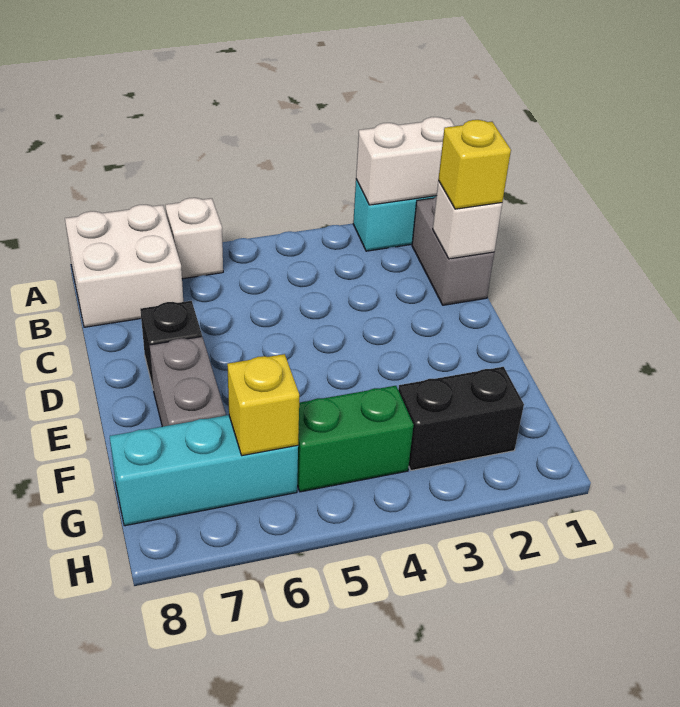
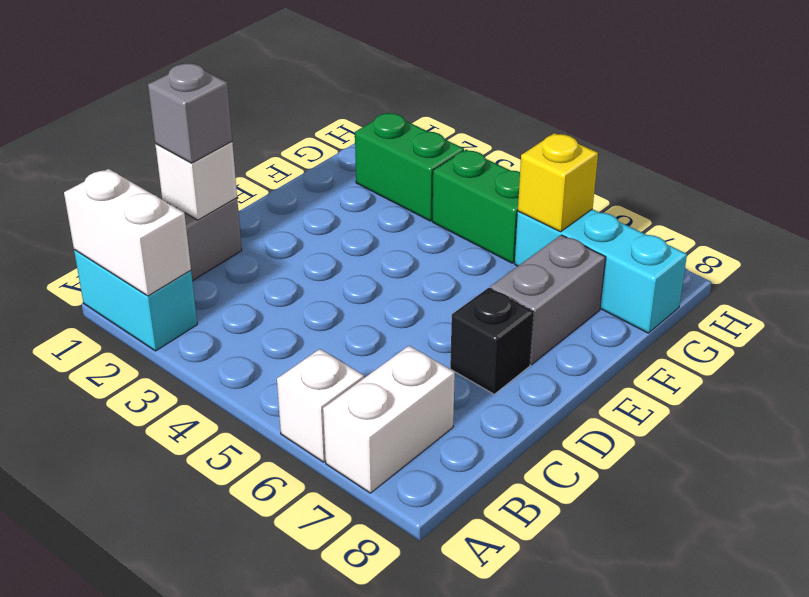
white brick A7:B8 level 1 -> white brick A7:B7 level 1
yellow brick C1 level 3 -> grey brick C1 level 3
black brick G2:G3 level 1 -> green brick G2:G3 level 1

